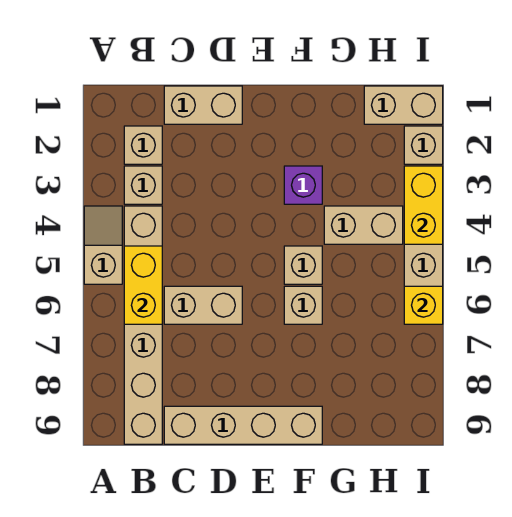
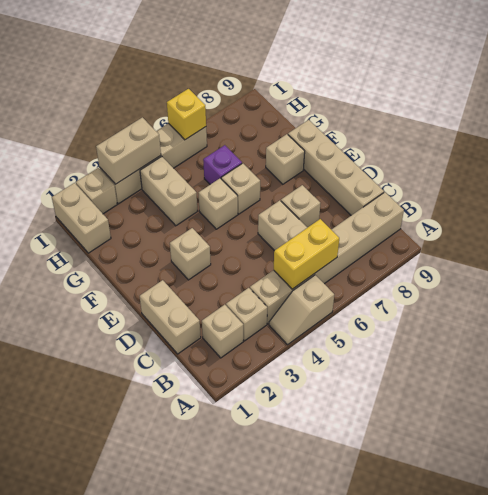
none -> tan brick D7 level 1
none -> tan brick E3 level 1
purple brick F3 level 1 -> purple brick G6 level 1
none -> tan brick F8 level 1
yellow brick I3:I4 level 2 -> tan brick I3:I4 level 2

